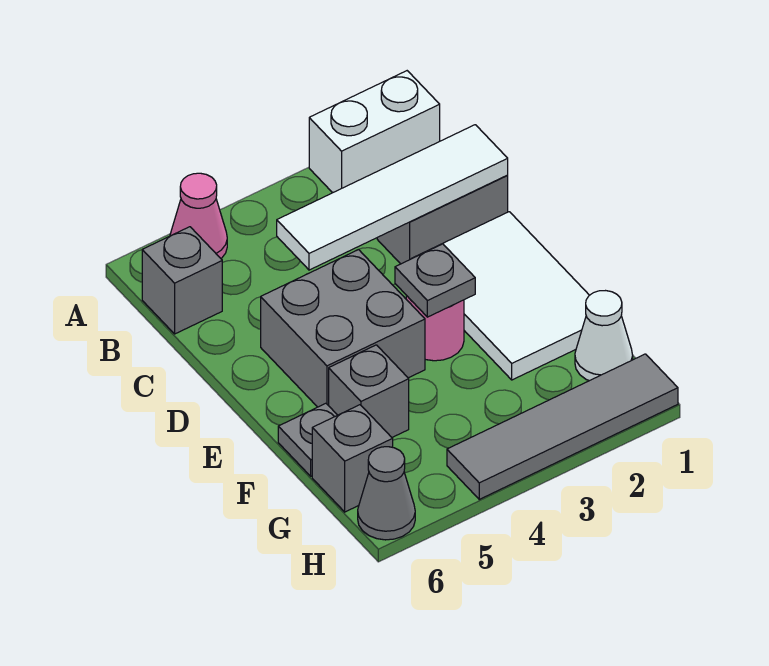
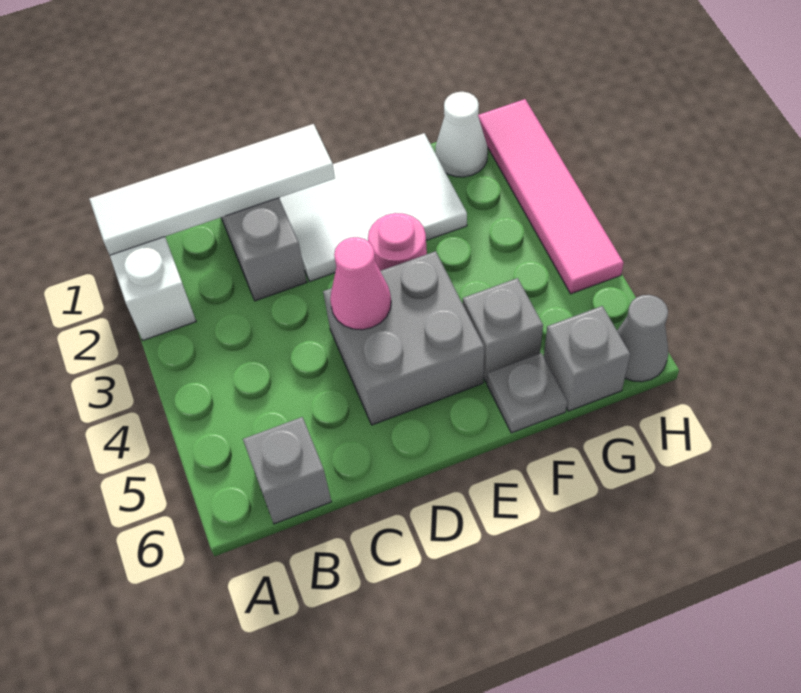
pink cone A5 level 1 -> pink cone D4 level 2
white tile C1:C4 level 2 -> white tile A1:D1 level 2
grey plate E3 level 2 -> none
grey tile H1:H4 level 1 -> pink tile H1:H4 level 1

